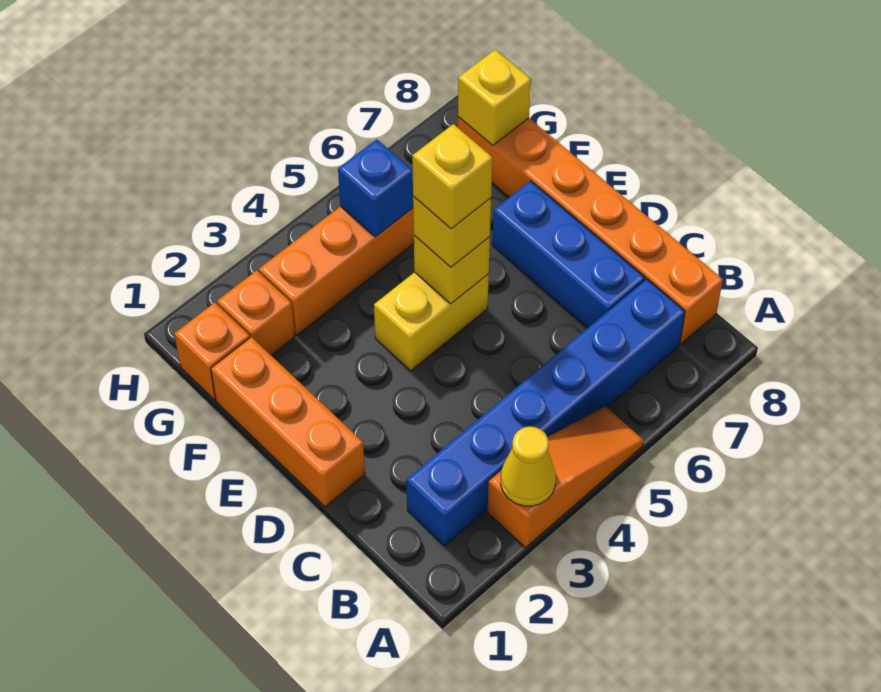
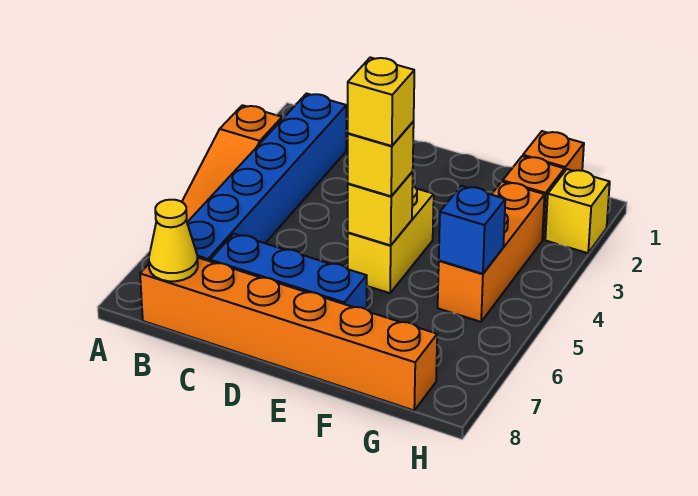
yellow cone A3 level 2 -> yellow cone B8 level 2
orange brick D1:F1 level 1 -> none
yellow brick G8 level 2 -> yellow brick H2 level 1

